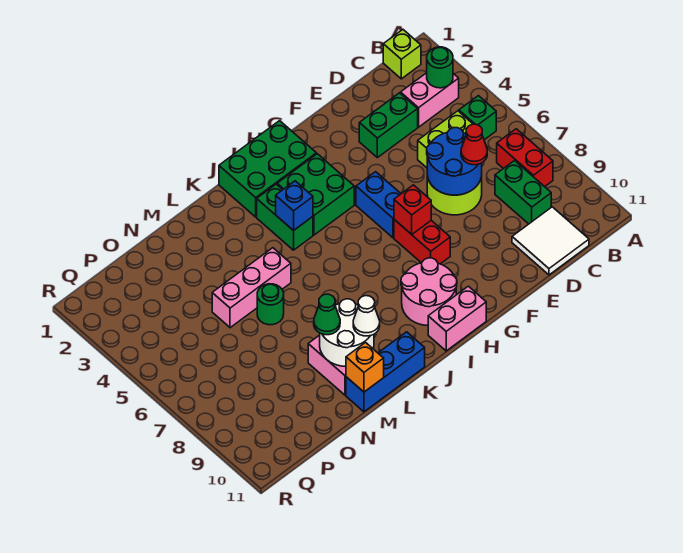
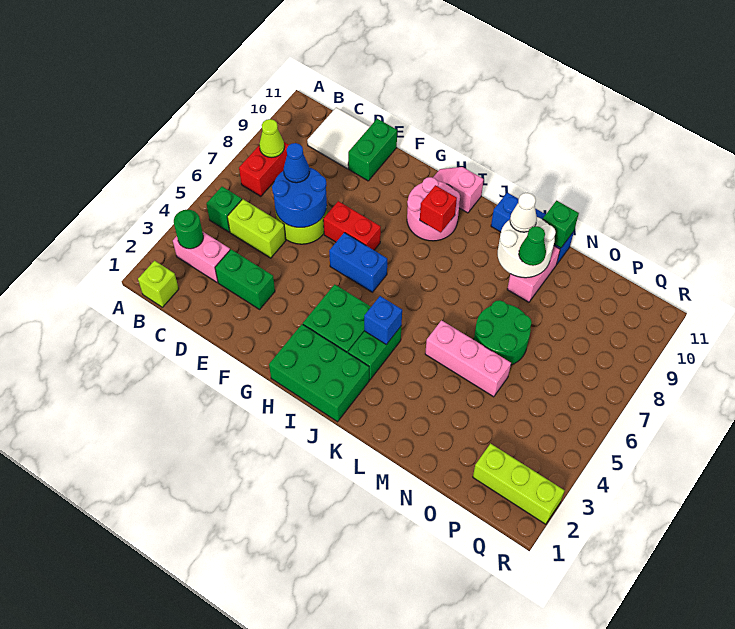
none -> lime cone B8 level 2
green brick C8:C9 level 1 -> green brick E10:E11 level 1
red cone D7 level 3 -> blue cone D7 level 3
blue brick G5:G6 level 1 -> blue brick G6:H6 level 1
red brick G7:G8 level 1 -> red brick F7:G7 level 1
red brick G7 level 2 -> red brick I9 level 2
pink brick H11:I11 level 1 -> pink slope H11:I11 level 1 top I
green round brick M6 level 1 -> green round brick M6:N7 level 1
orange brick M11 level 2 -> green brick M11 level 2
none -> lime brick P2:R2 level 1

